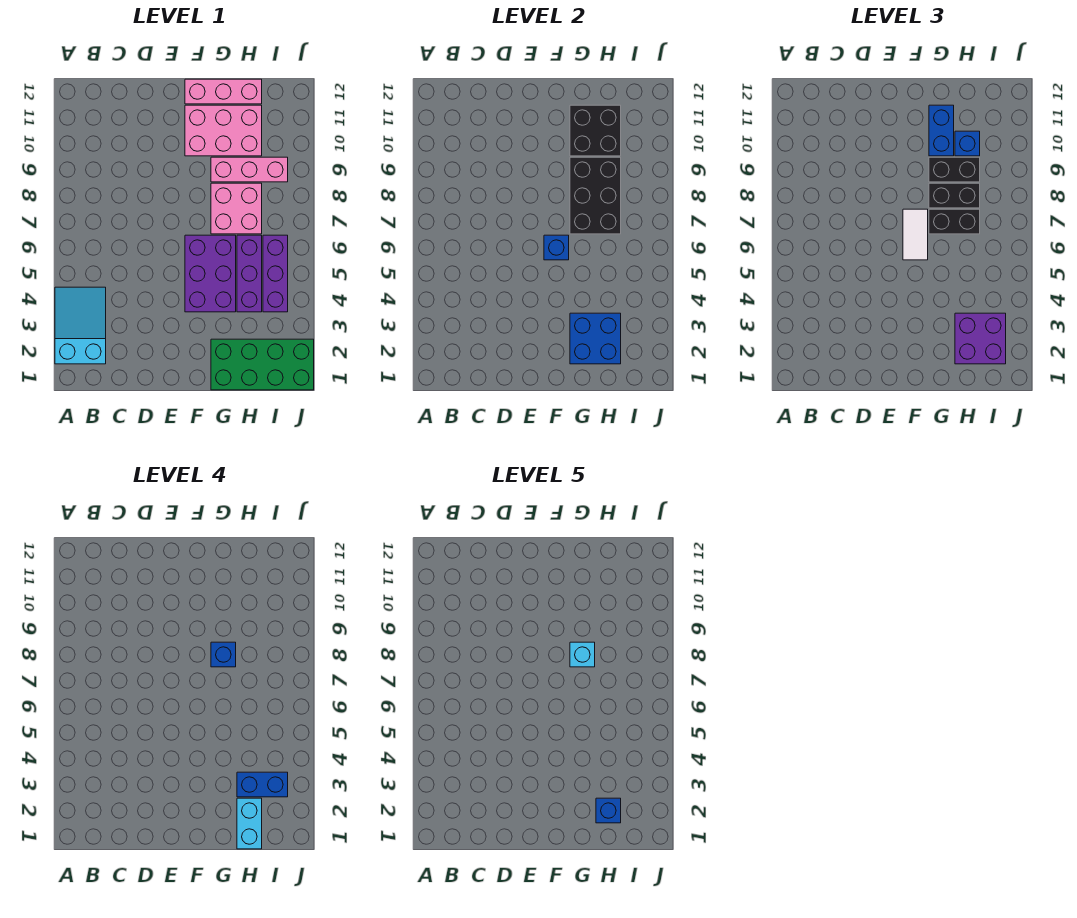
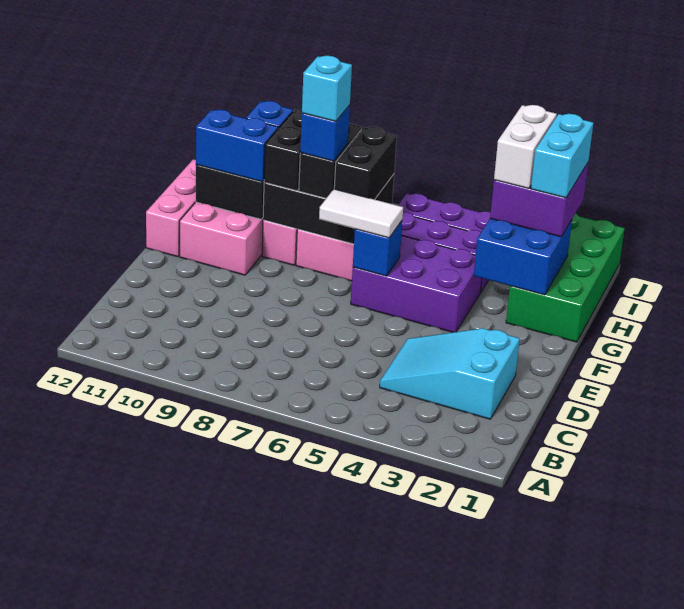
cyan slope A2:B4 level 1 top 2 -> cyan slope C2:D4 level 1 top 2
cyan brick H1:H2 level 4 -> cyan brick H2:I2 level 4
blue brick H2 level 5 -> none
blue brick H3:I3 level 4 -> white brick H3:I3 level 4

